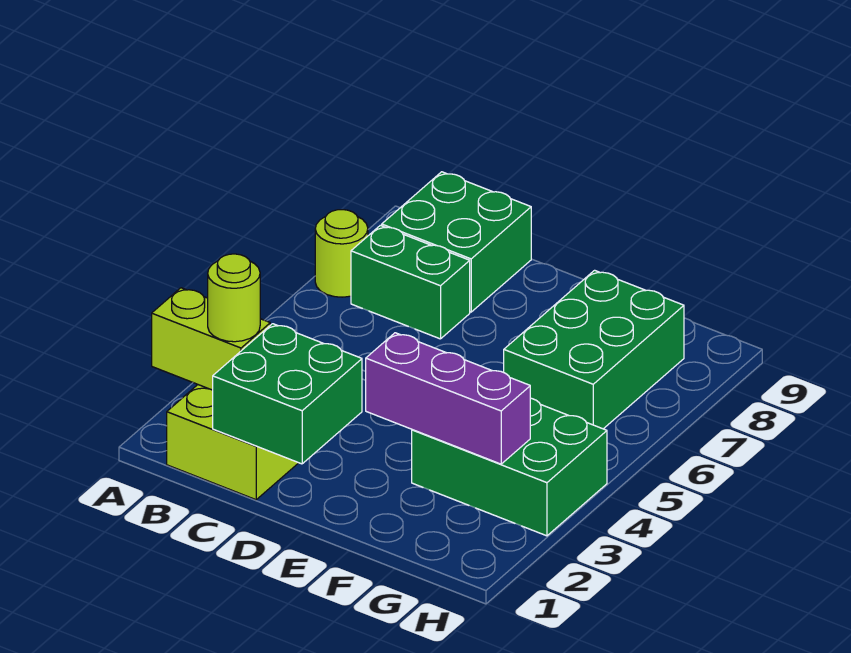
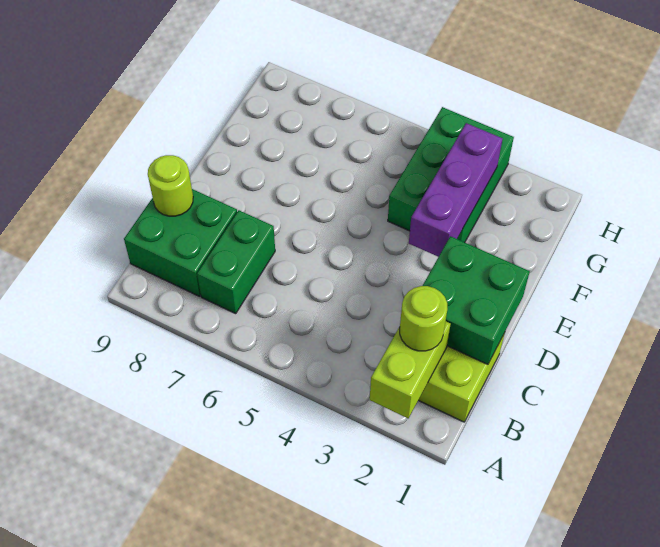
lime round brick A7 level 1 -> lime round brick C9 level 2
green brick F6:G8 level 1 -> none

